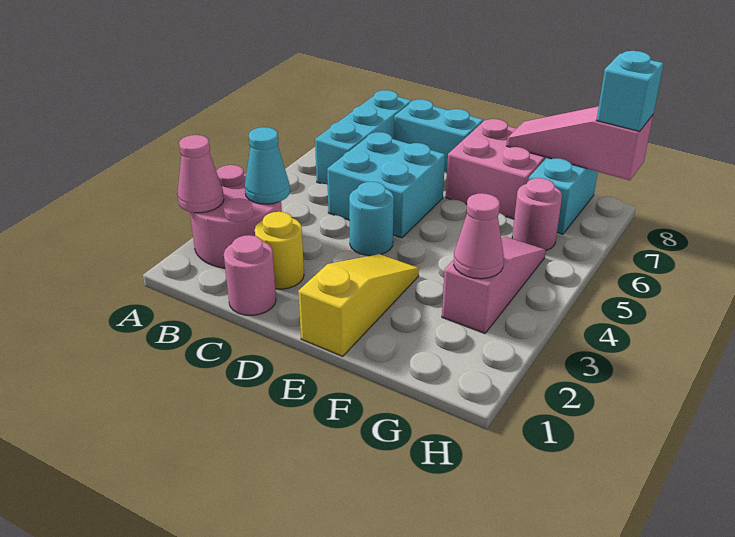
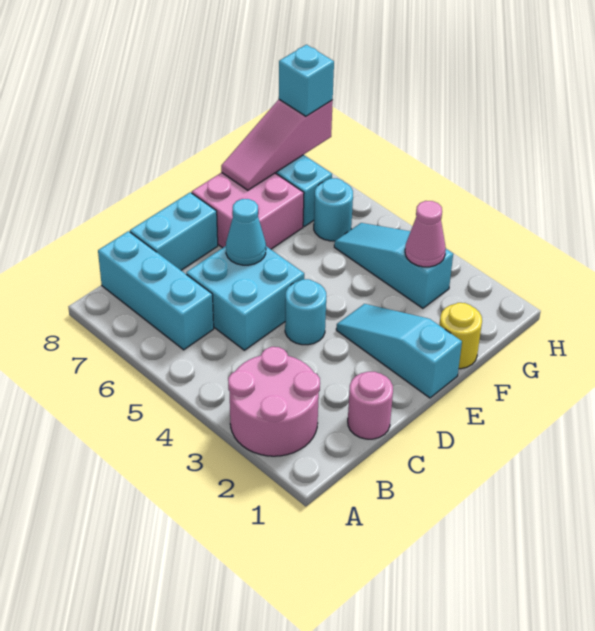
pink cone A2 level 2 -> none
cyan cone B3 level 2 -> cyan cone D6 level 2
yellow round brick C2 level 1 -> yellow round brick F1 level 1
yellow slope E1:E3 level 1 top 1 -> cyan slope E1:E3 level 1 top 1
pink slope G3:G5 level 1 top 3 -> cyan slope G3:G5 level 1 top 3
pink round brick G6 level 1 -> cyan round brick G6 level 1

